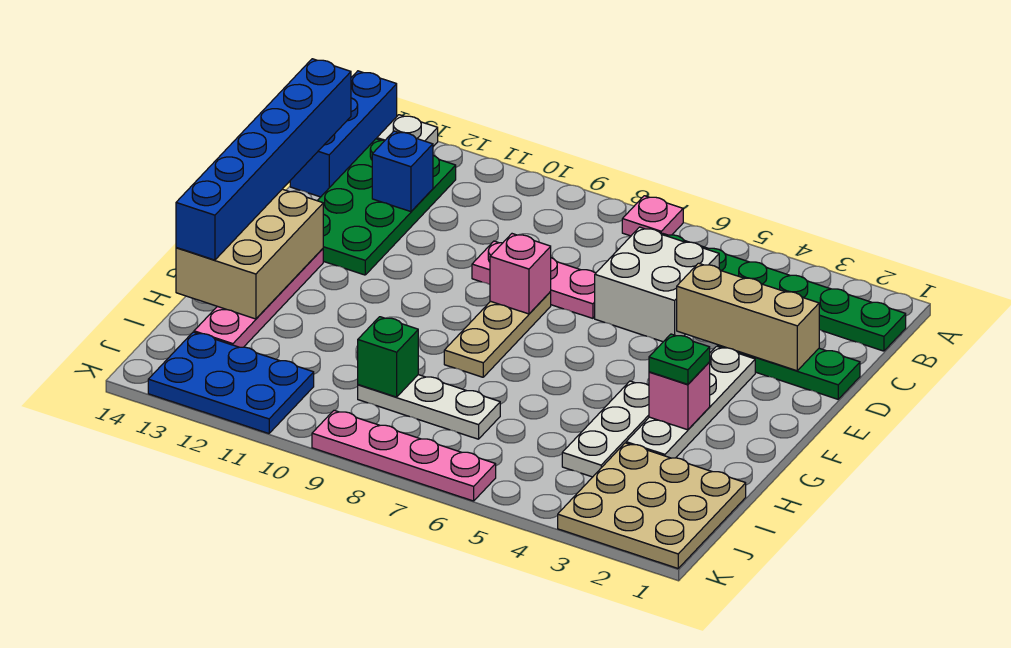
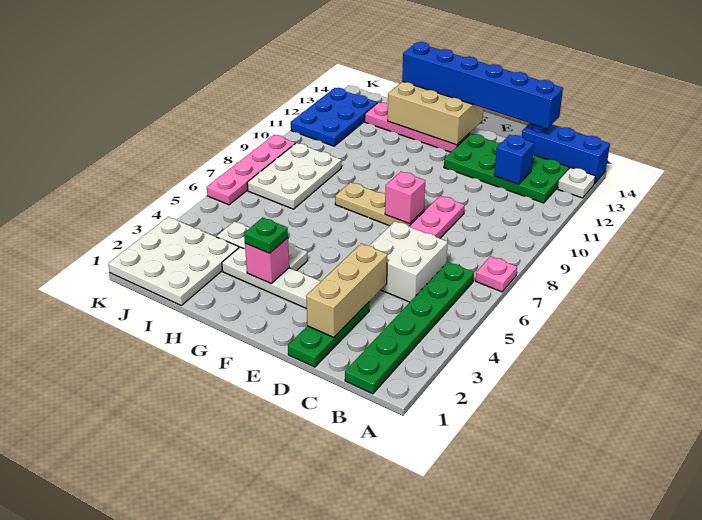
tan plate I1:K3 level 1 -> white plate I1:K3 level 1
white plate I7:I9 level 1 -> white plate I7:J9 level 1
green brick I9 level 2 -> none

